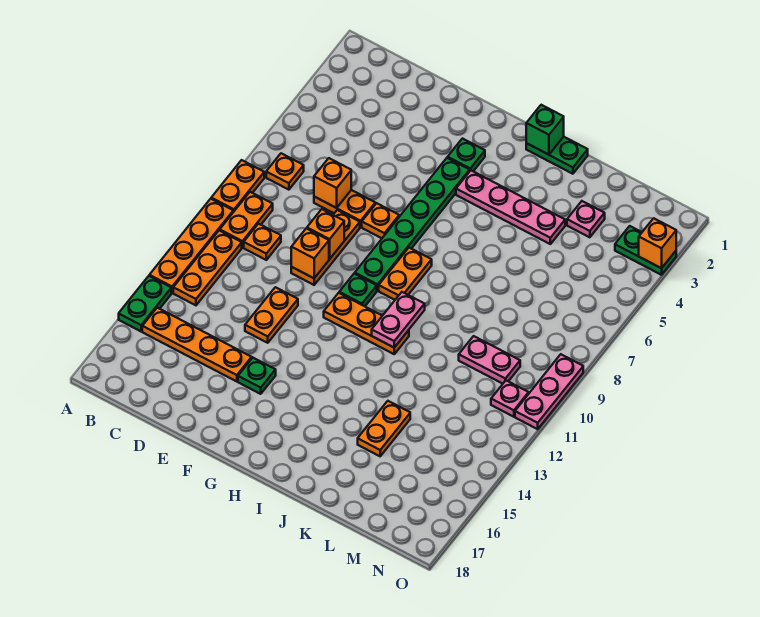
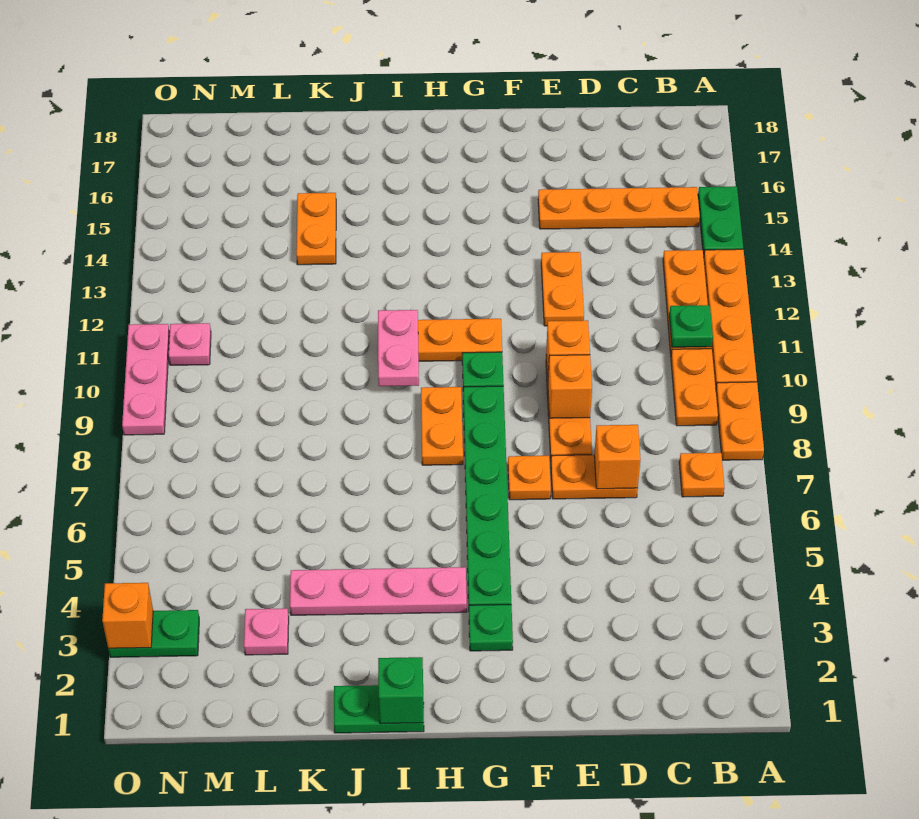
orange plate C10 level 1 -> none
green plate F15 level 1 -> green plate B11 level 2
pink plate L10:M10 level 1 -> none

